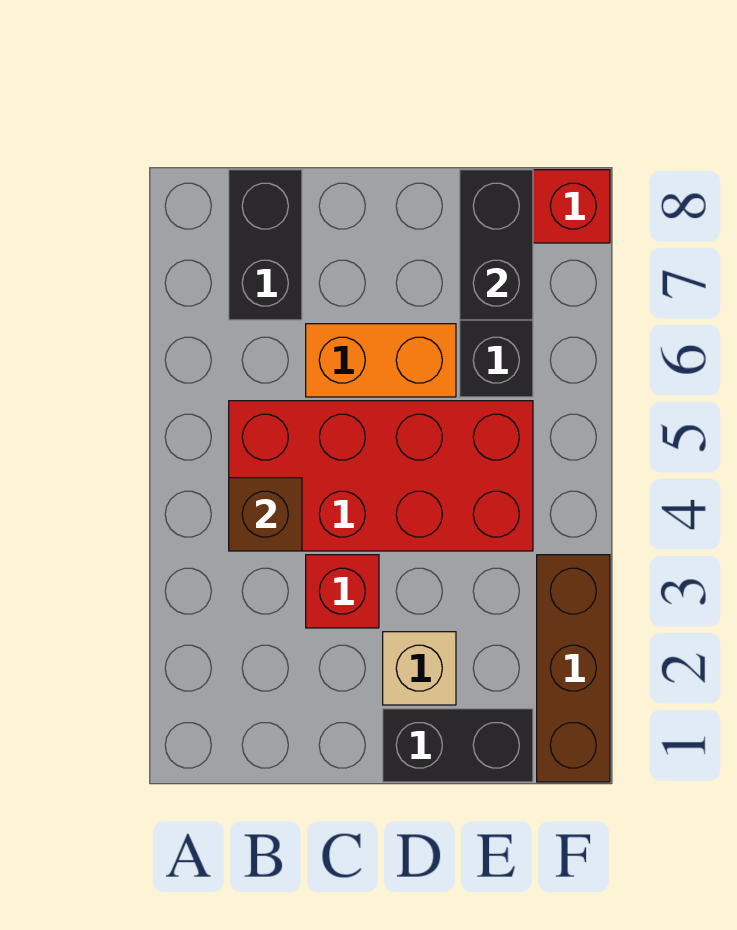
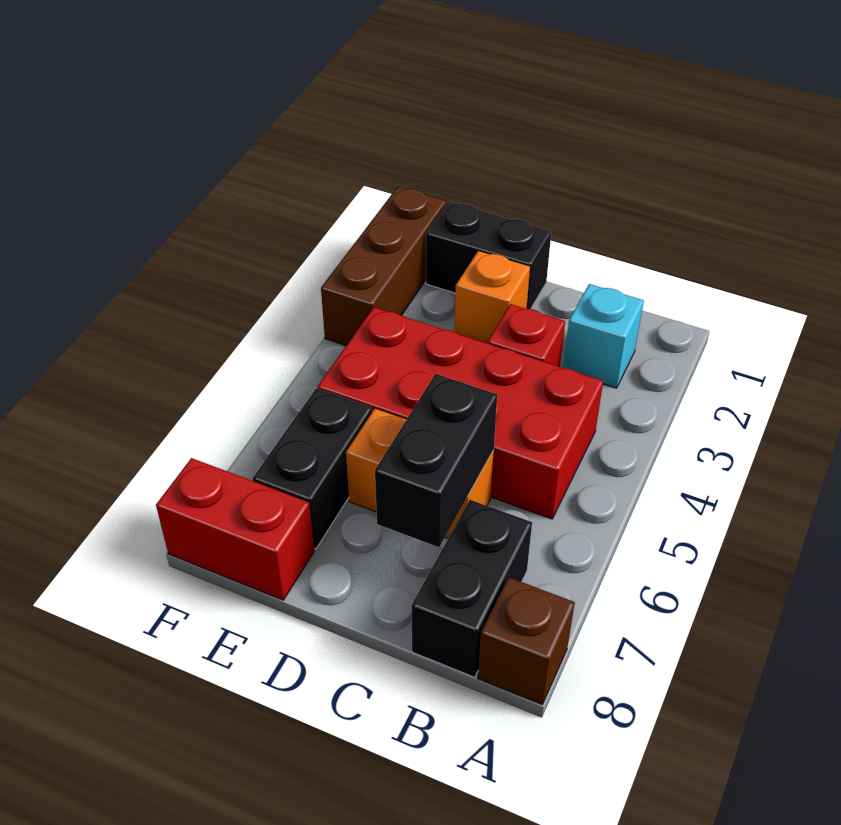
none -> cyan brick B2 level 1
brown brick B4 level 2 -> brown brick A8 level 1
tan brick D2 level 1 -> orange brick D2 level 1
black brick E7:E8 level 2 -> black brick C6:C7 level 2

